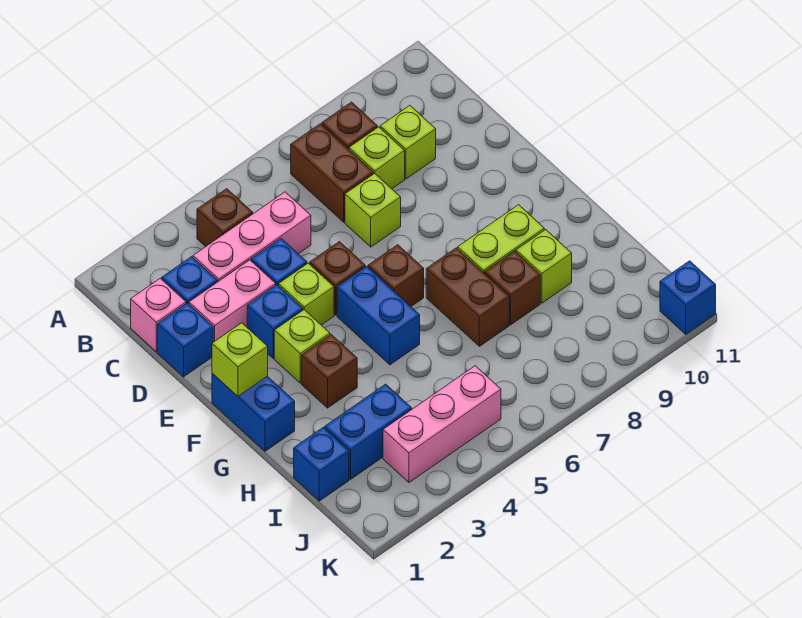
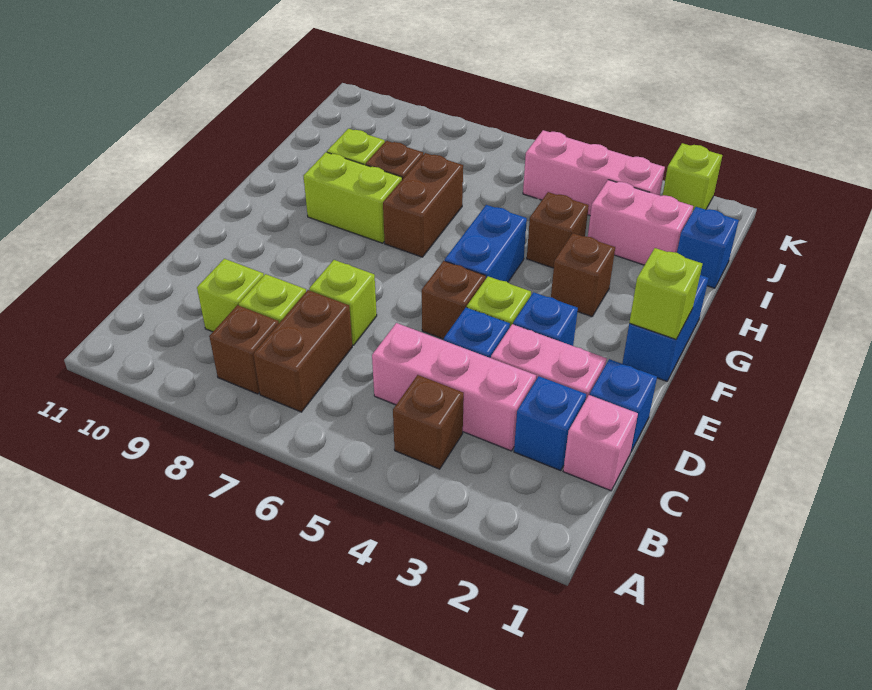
lime brick F3 level 1 -> lime brick K2 level 1
brown brick F6 level 1 -> brown brick H4 level 1
blue brick I2:I3 level 1 -> pink brick I2:I3 level 1
blue brick K11 level 1 -> none

